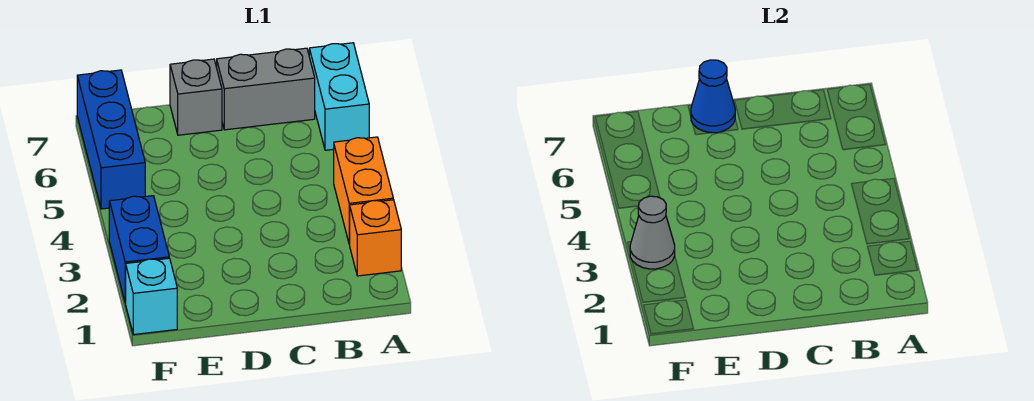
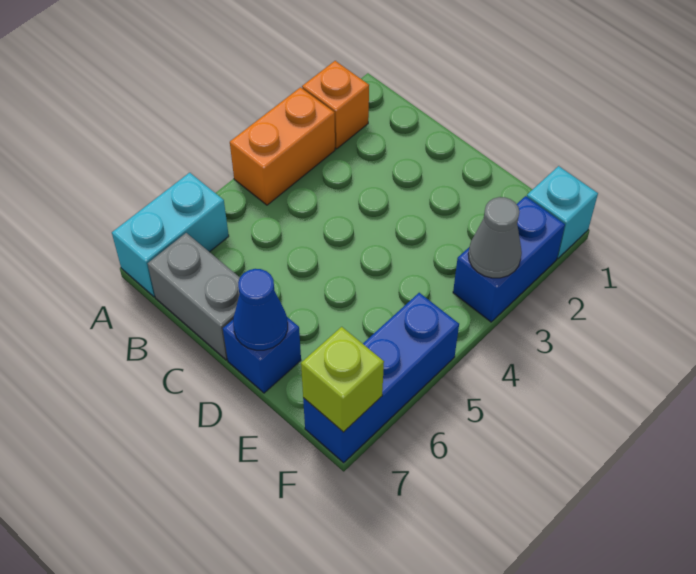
grey brick D7 level 1 -> blue brick D7 level 1
none -> lime brick F7 level 2

